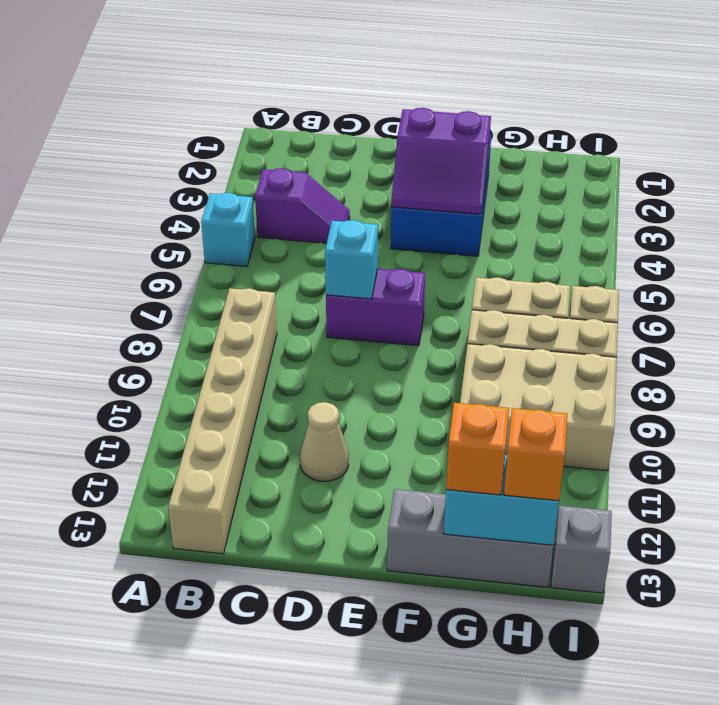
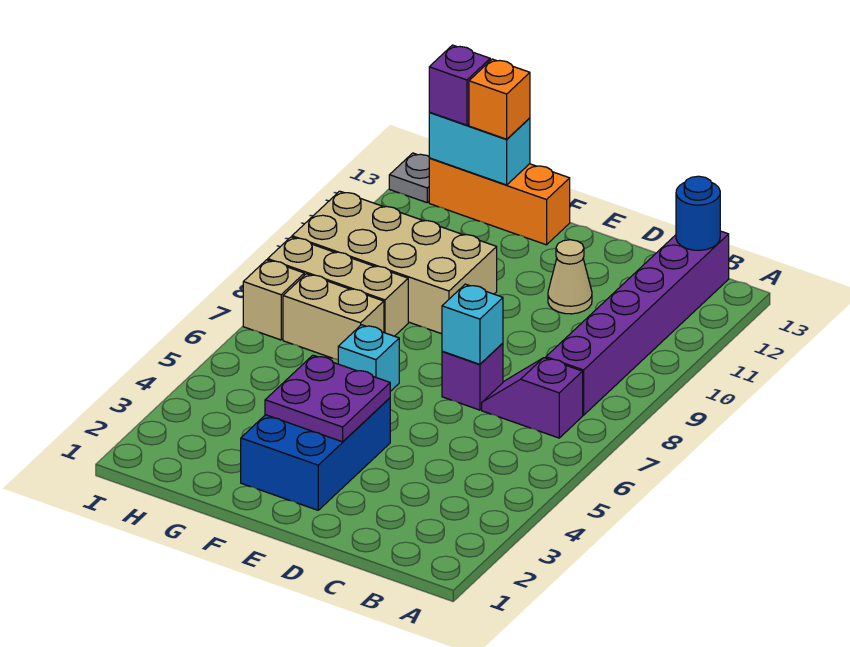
cyan brick A5 level 1 -> cyan brick F6 level 1
purple slope B4:C4 level 1 top B -> purple slope B7:C7 level 1 top B
tan brick B8:B13 level 1 -> purple brick B8:B13 level 1
none -> blue round brick B13 level 2
purple brick D7:E7 level 1 -> purple brick D7 level 1
purple slope E3:F4 level 2 top 3 -> purple plate E3:F4 level 2
grey brick F13:H13 level 1 -> orange brick F13:H13 level 1
tan brick G9:I10 level 1 -> tan brick F9:I10 level 1
orange brick H13 level 3 -> purple brick H13 level 3
grey brick I13 level 1 -> grey plate I13 level 1

